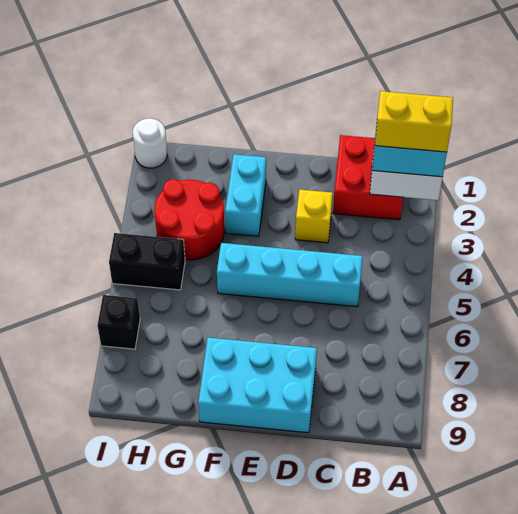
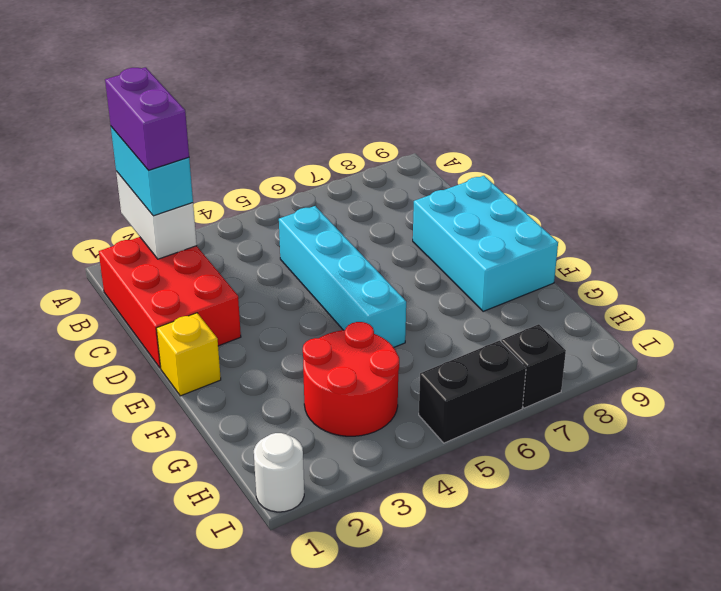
yellow brick A2:B2 level 4 -> purple brick A2:B2 level 4
red brick B1:C2 level 1 -> red brick B1:D2 level 1
yellow brick D3 level 1 -> yellow brick E1 level 1
cyan brick F2:F3 level 1 -> none
black brick H5:I5 level 1 -> black brick I5:I6 level 1

